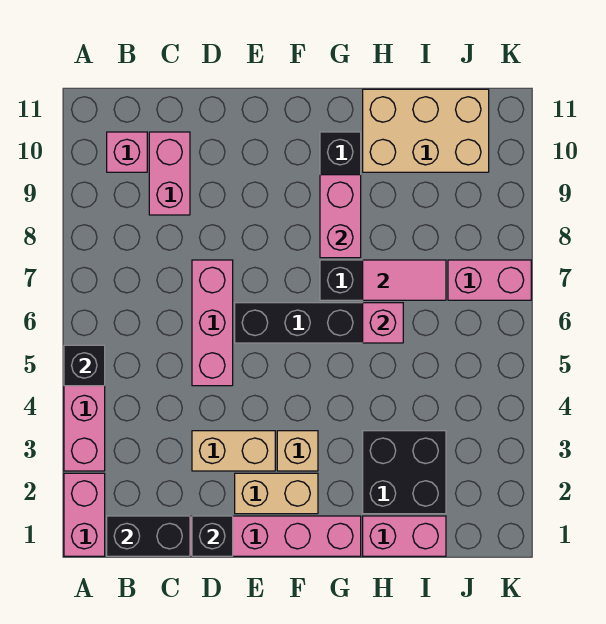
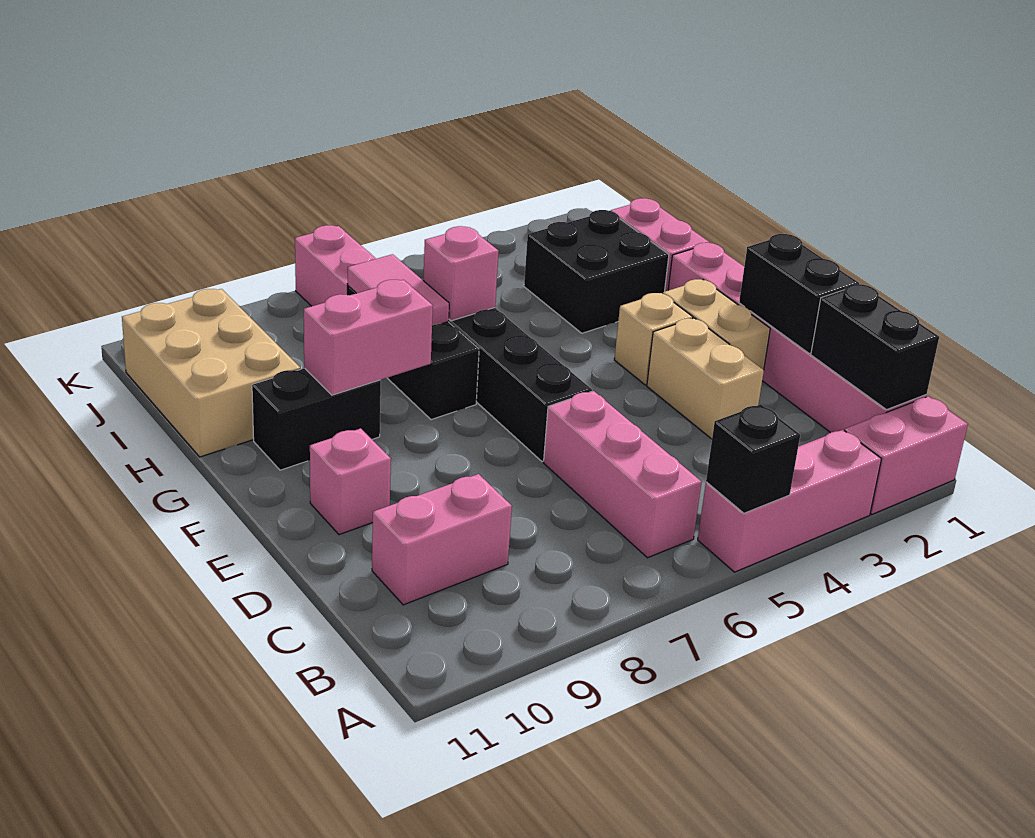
pink brick B10 level 1 -> pink brick E10 level 1
black brick D1 level 2 -> black brick D1:E1 level 2
pink brick D5:D7 level 1 -> pink brick B6:D6 level 1

